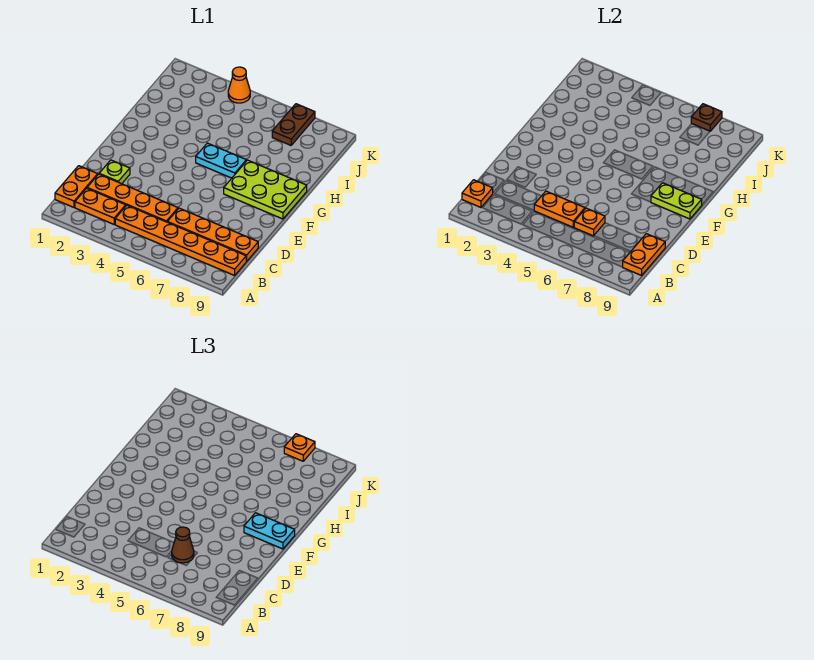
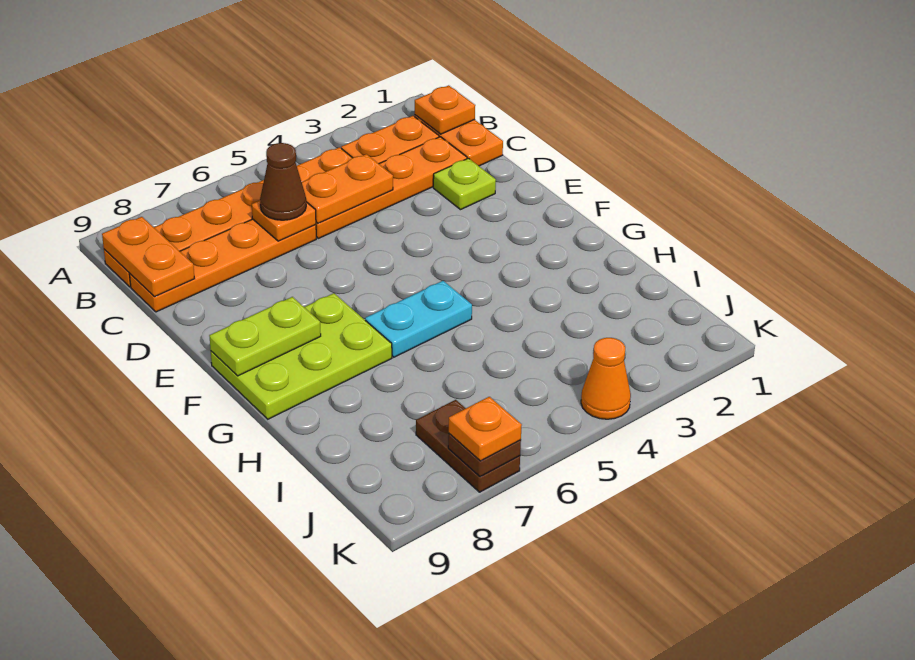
cyan plate F8:F9 level 3 -> none

